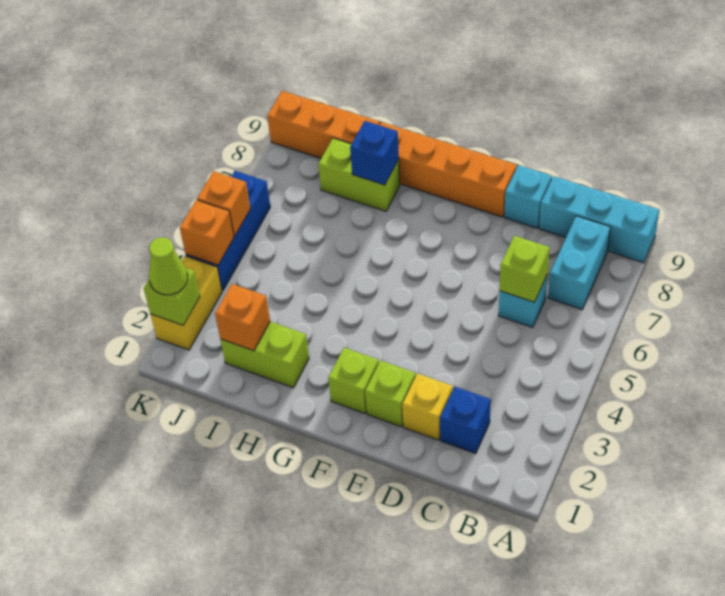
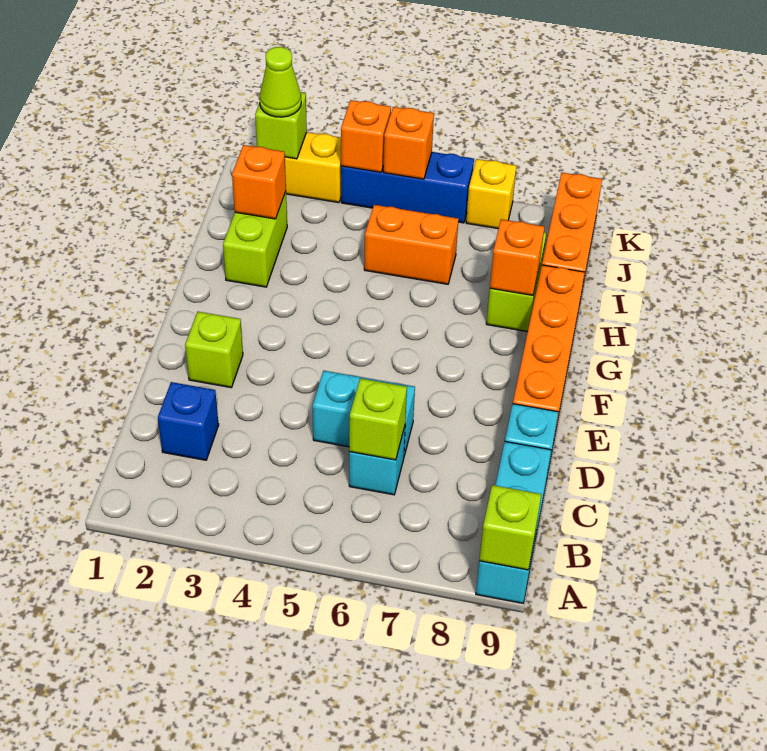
cyan brick B7:B8 level 1 -> cyan brick D5:D6 level 1
yellow brick D2 level 1 -> yellow brick K7 level 1
lime brick F2 level 1 -> lime brick A9 level 2
blue brick H8 level 2 -> orange brick H8 level 2
none -> orange brick I5:I6 level 1

